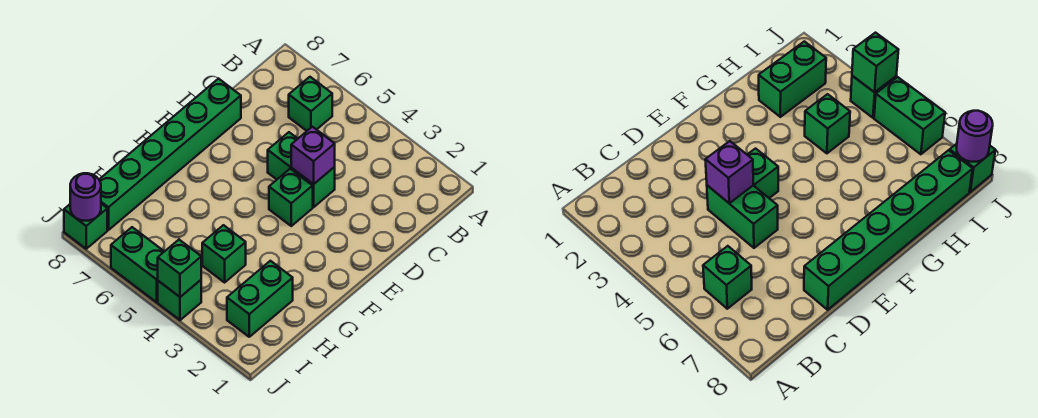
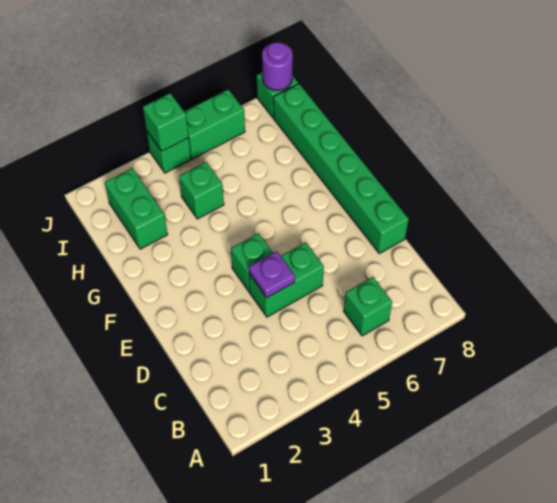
purple brick D4 level 2 -> purple plate D4 level 2

